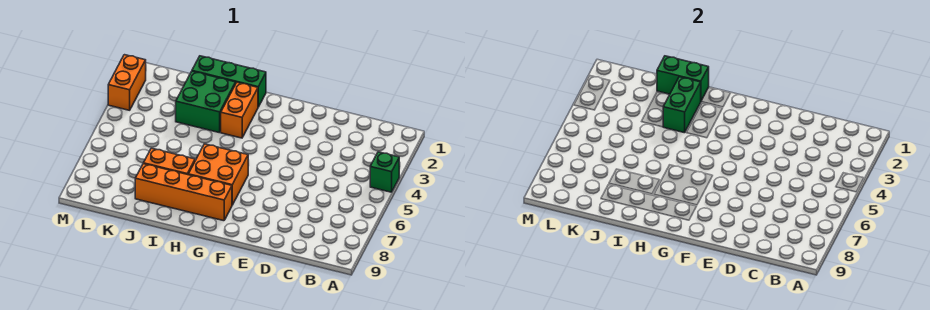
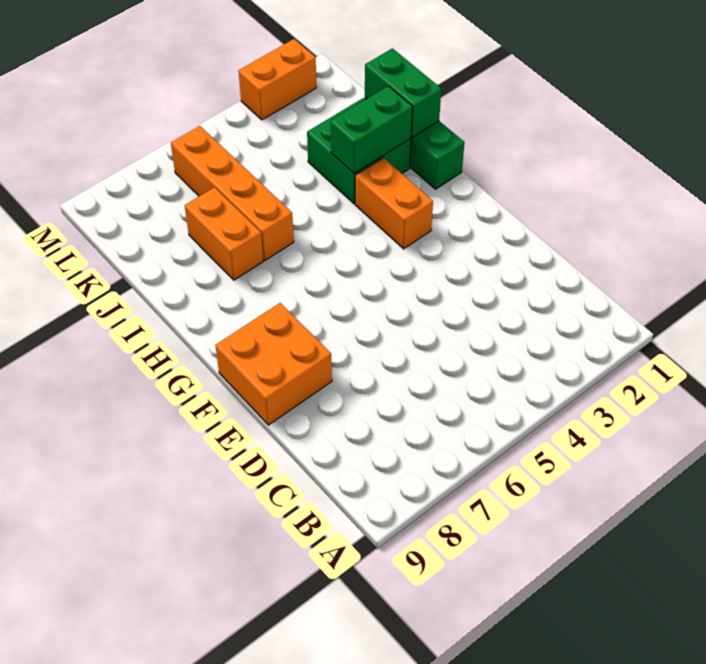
green brick A4 level 1 -> none
orange brick G6:H7 level 1 -> orange brick E8:F9 level 1
orange brick G8:J8 level 1 -> orange brick I6:L6 level 1
orange brick H2:H3 level 1 -> orange brick G3:H3 level 1

